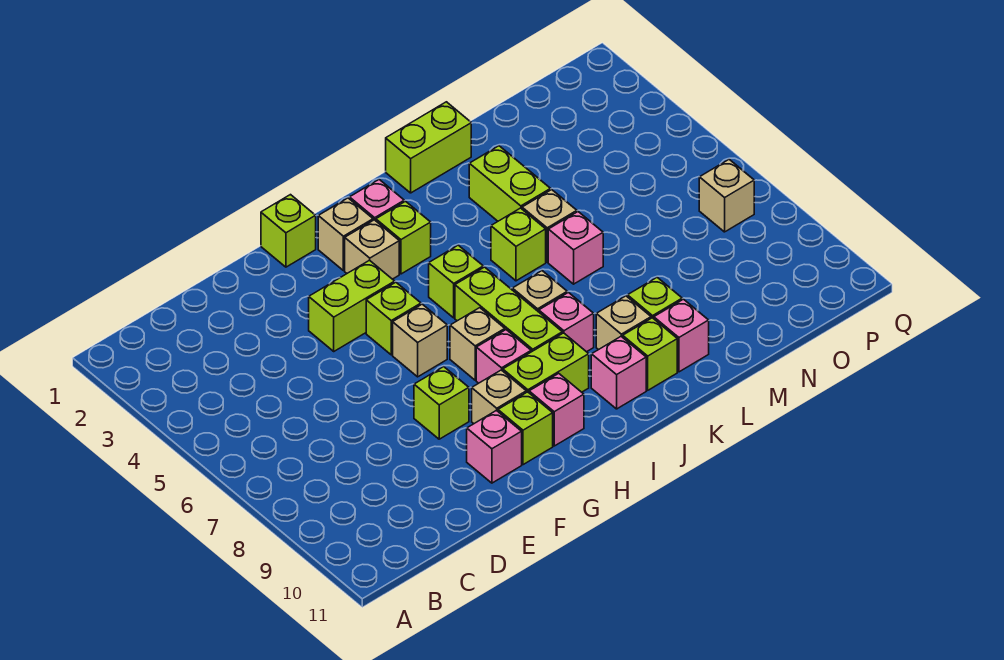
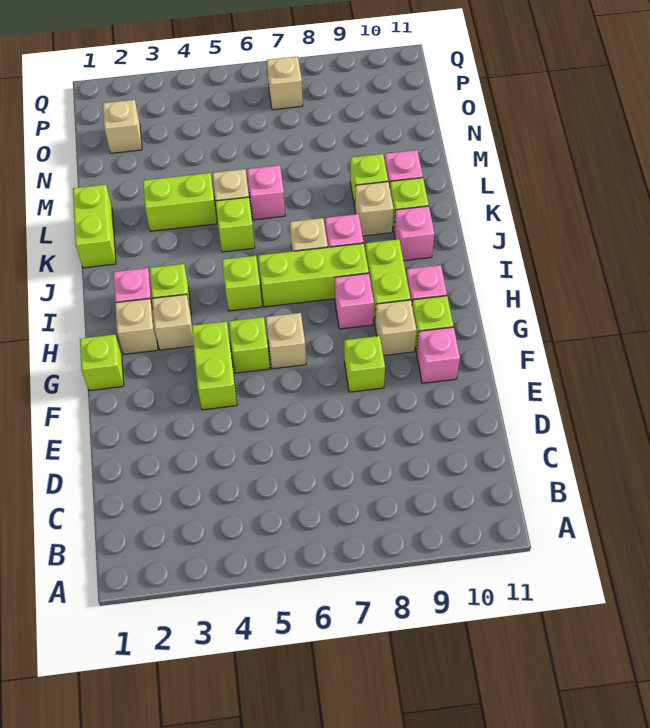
tan brick H7 level 1 -> tan brick O2 level 1

